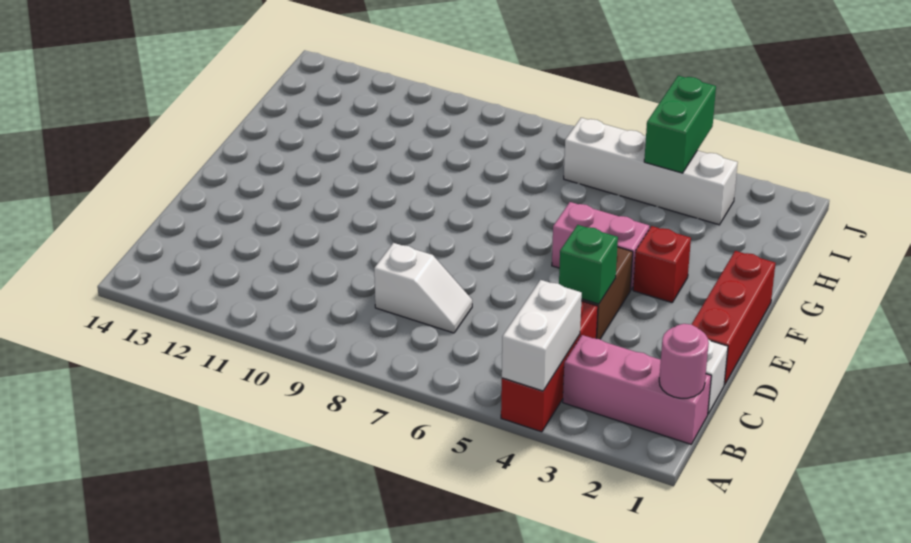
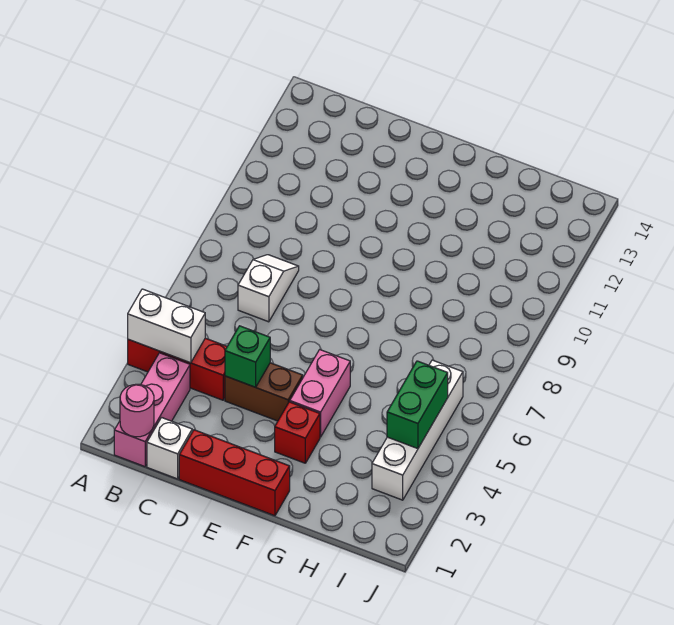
white slope C7:C8 level 1 top 8 -> white slope C7:C8 level 1 top 7
green brick I4:J4 level 2 -> green brick I4:I5 level 2

